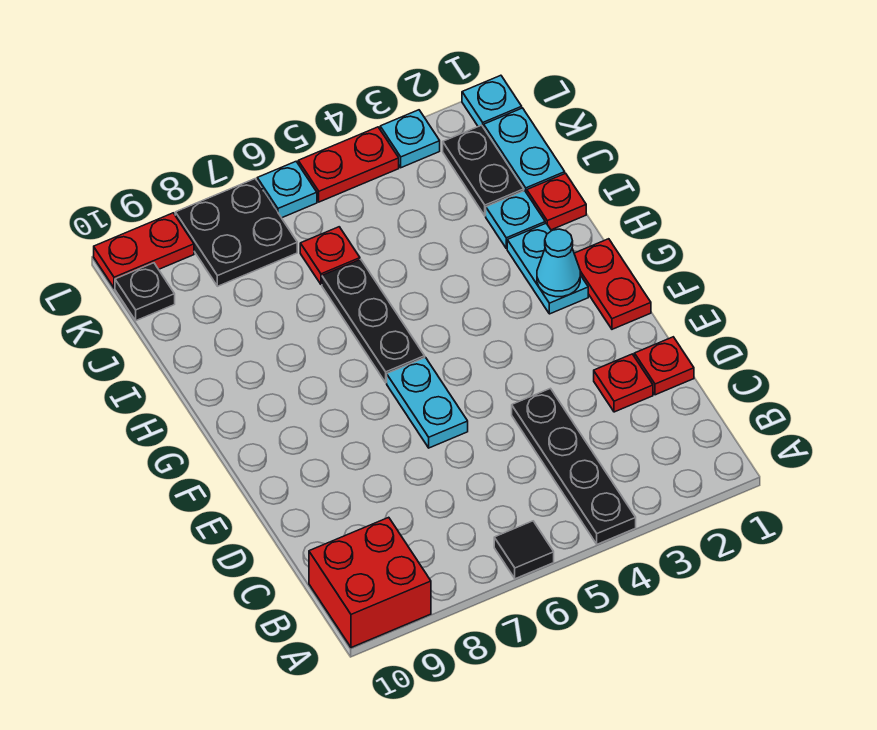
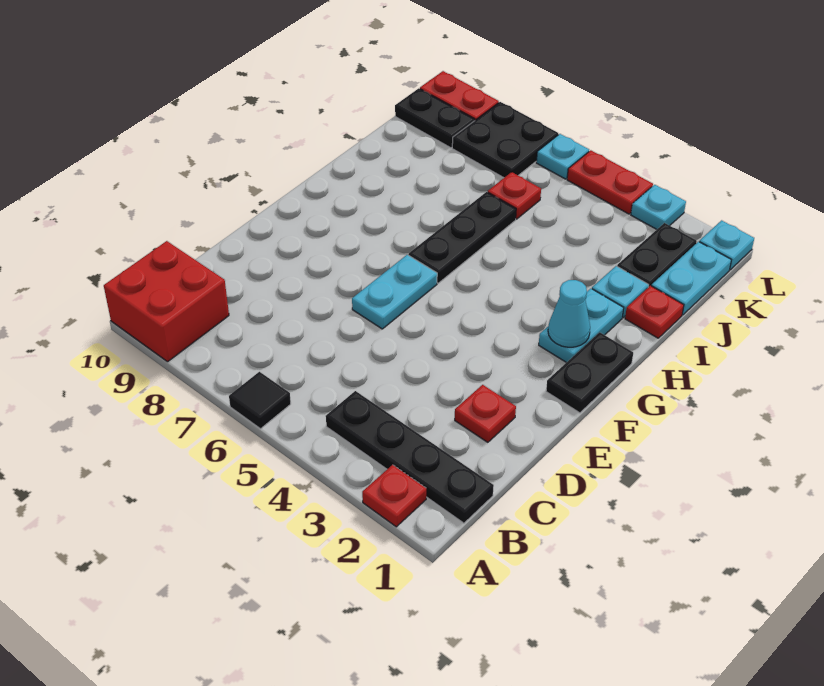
black plate A4:D4 level 1 -> black plate B1:B4 level 1
red plate D1 level 1 -> red plate A2 level 1
red plate F1:G1 level 1 -> black plate F1:G1 level 1
black plate K10 level 1 -> black plate K9:K10 level 1

